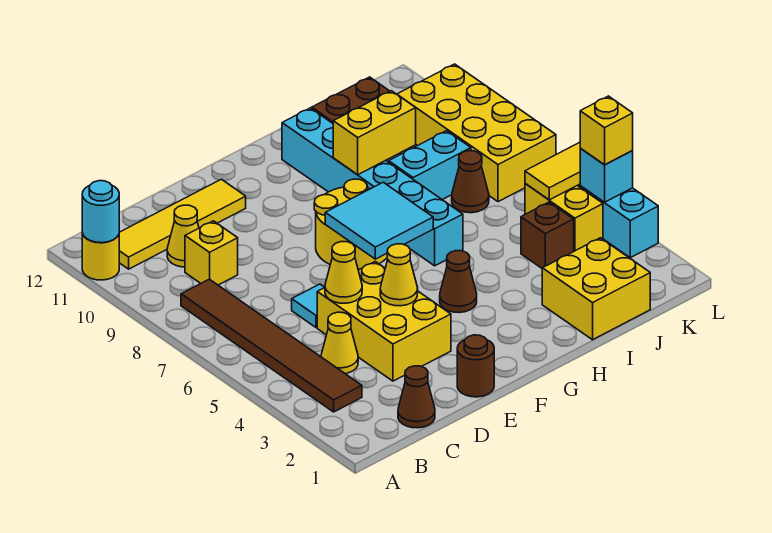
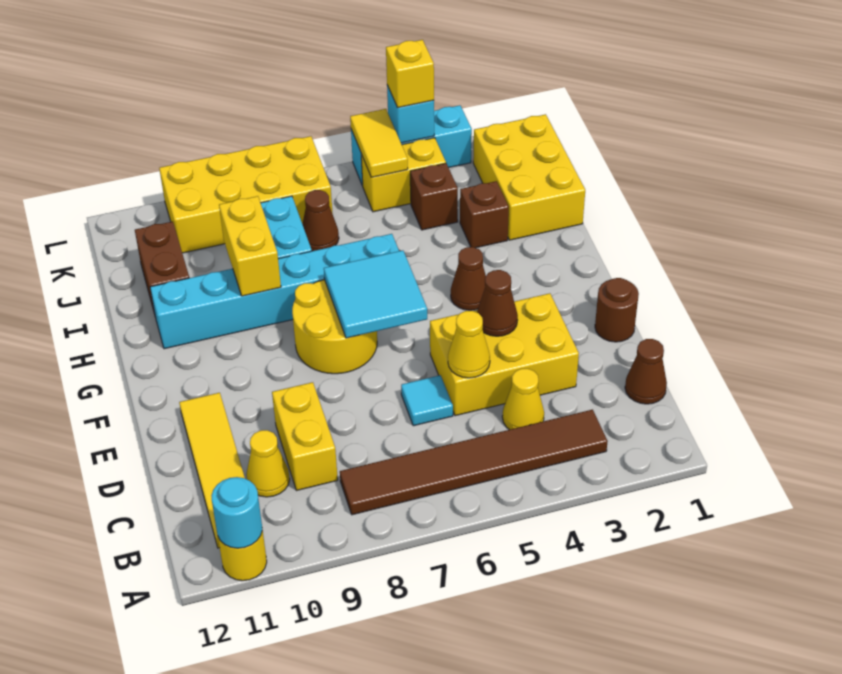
yellow brick C9 level 1 -> yellow brick C9:D9 level 1
yellow cone E4 level 2 -> brown cone E4 level 2
yellow brick I1:J2 level 1 -> yellow brick I1:K2 level 1
none -> brown brick I3 level 1

